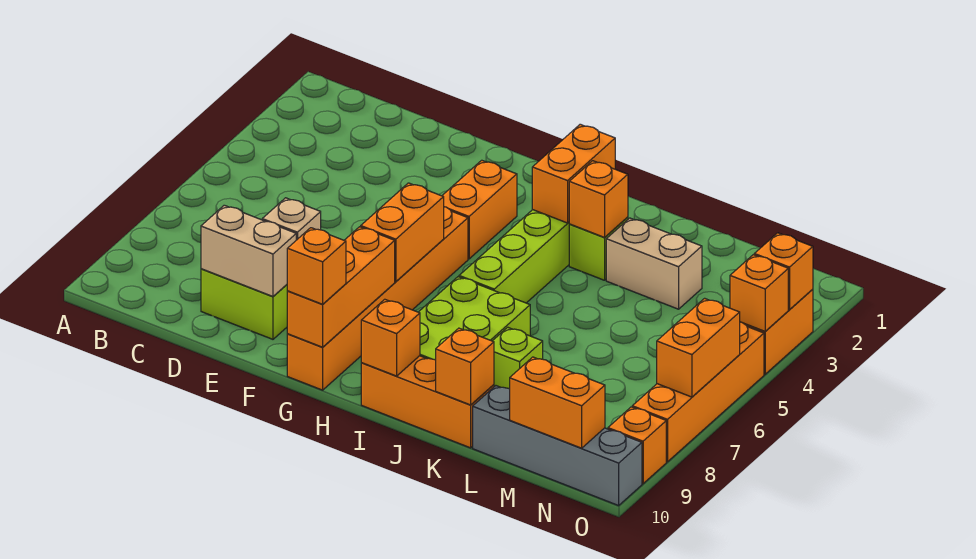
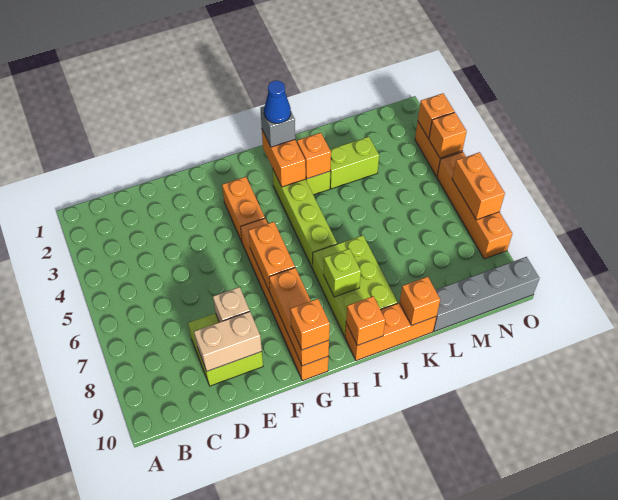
none -> grey brick I2 level 3
none -> blue cone I2 level 4
tan brick K3:L3 level 1 -> lime brick K3:L3 level 1
lime brick K8 level 1 -> lime brick I8 level 2
orange brick M10:N10 level 2 -> none
orange brick O9 level 1 -> none

